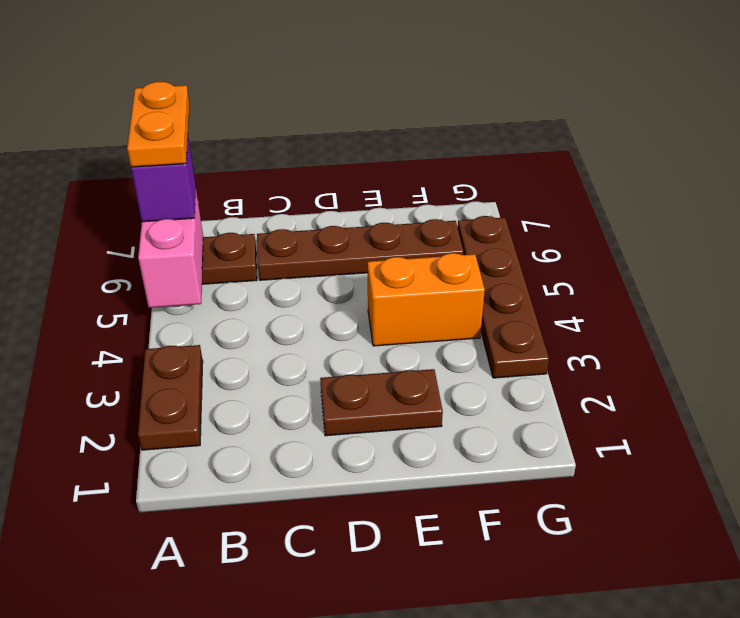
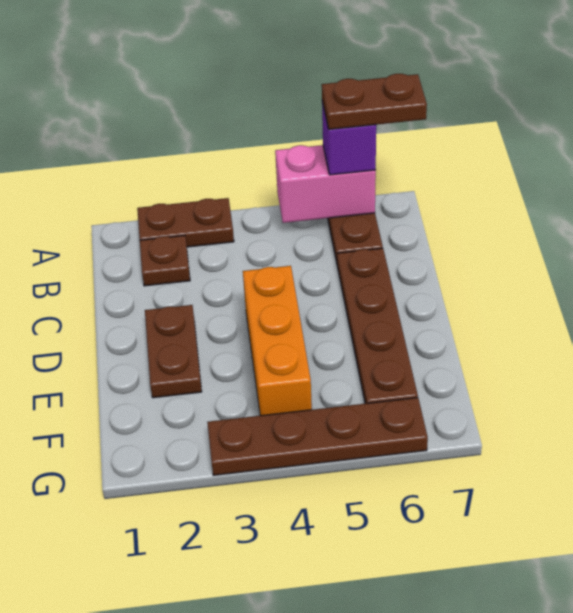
orange plate A6:A7 level 4 -> brown plate A6:A7 level 4
none -> brown plate B2 level 1
orange brick E4:F4 level 1 -> orange brick D4:F4 level 1

